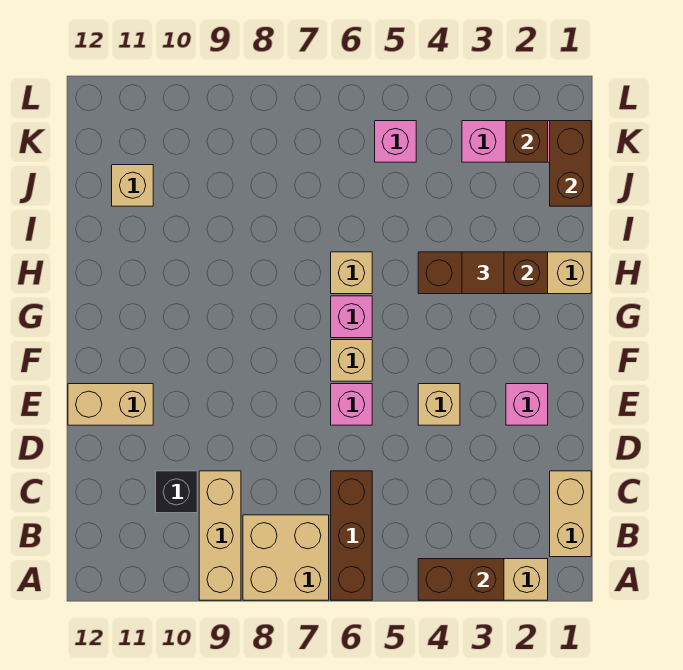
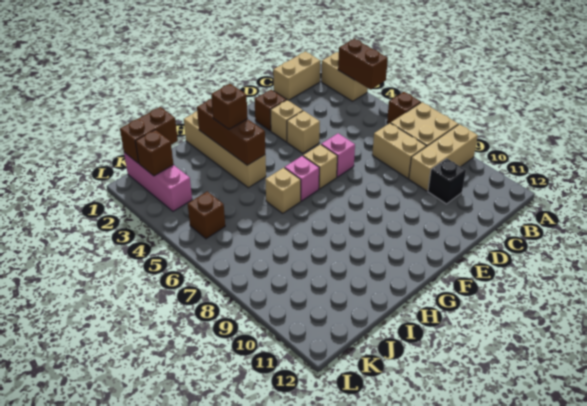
brown brick A6:C6 level 1 -> brown brick A6 level 1
pink brick E2 level 1 -> brown brick E2 level 1
tan brick E11:E12 level 1 -> tan brick C7:C8 level 1
brown tile H3 level 3 -> brown brick H3 level 3
tan brick J11 level 1 -> tan brick E3 level 1
pink brick K5 level 1 -> brown brick K5 level 1

